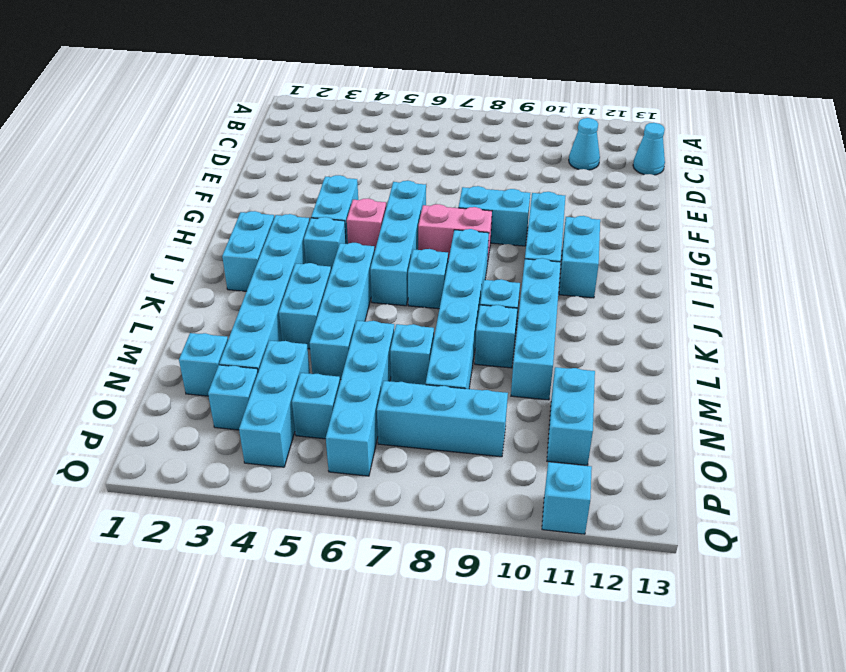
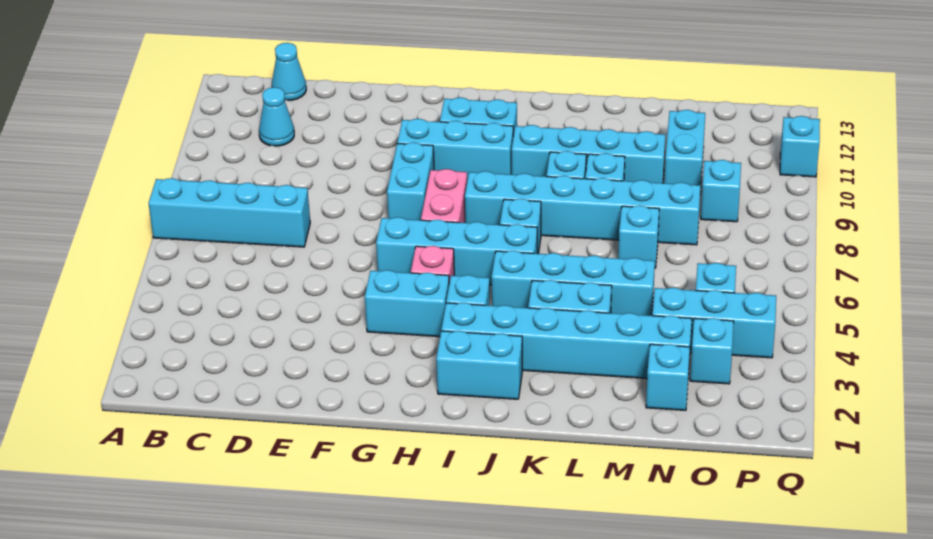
cyan brick M6:P6 level 1 -> cyan brick A7:D7 level 1
cyan brick N11:O11 level 1 -> cyan brick N10:N11 level 1
cyan brick O7:O9 level 1 -> cyan brick O9 level 1

